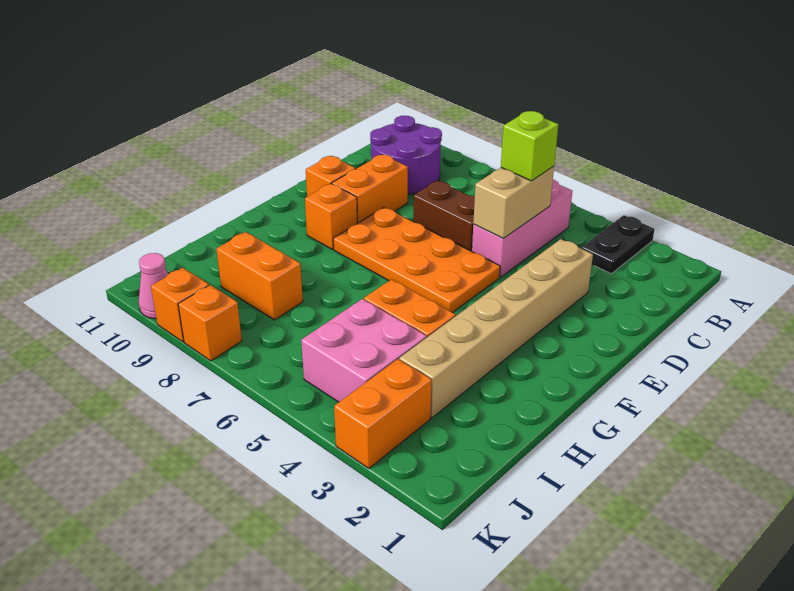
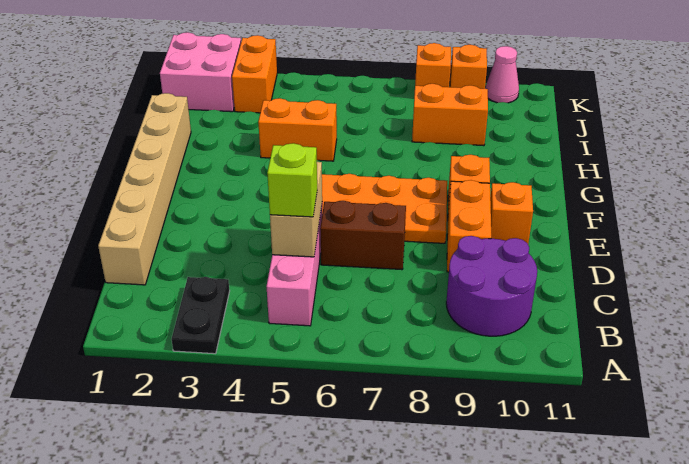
tan brick D3:I3 level 1 -> tan brick C1:H1 level 1
pink brick I4:J5 level 1 -> pink brick J1:K2 level 1

